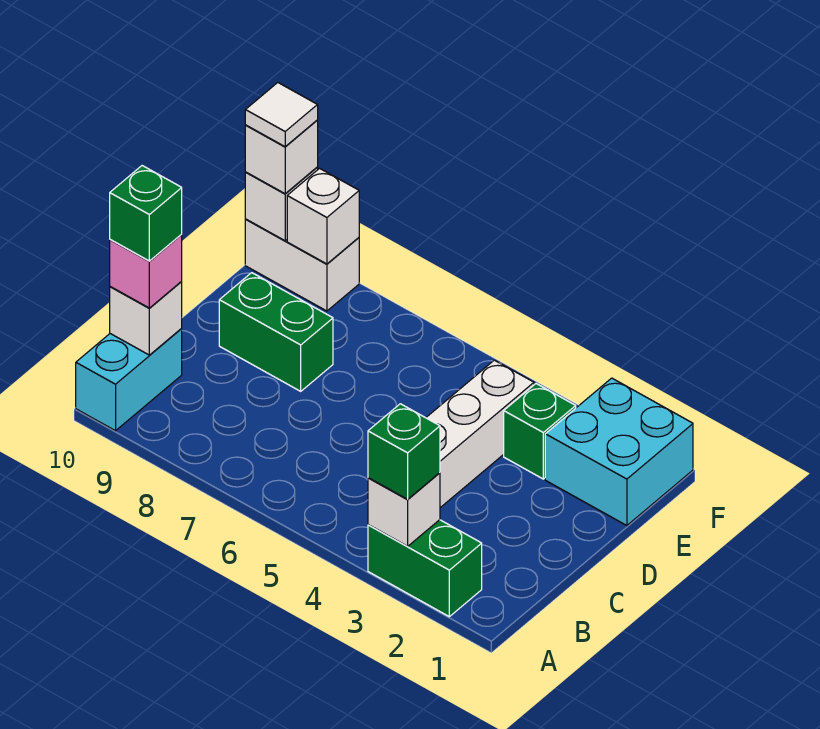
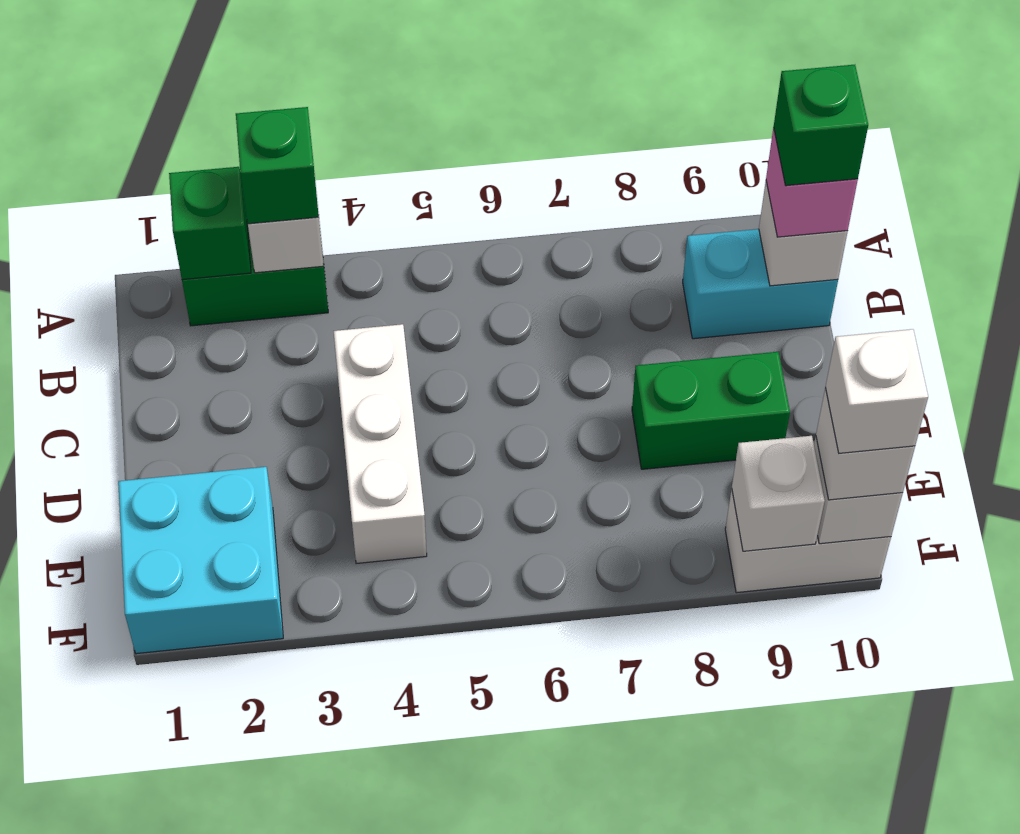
cyan brick A10:B10 level 1 -> cyan brick B9:B10 level 1
green brick E3 level 1 -> green brick A2 level 2
white tile F10 level 4 -> white brick F10 level 4

